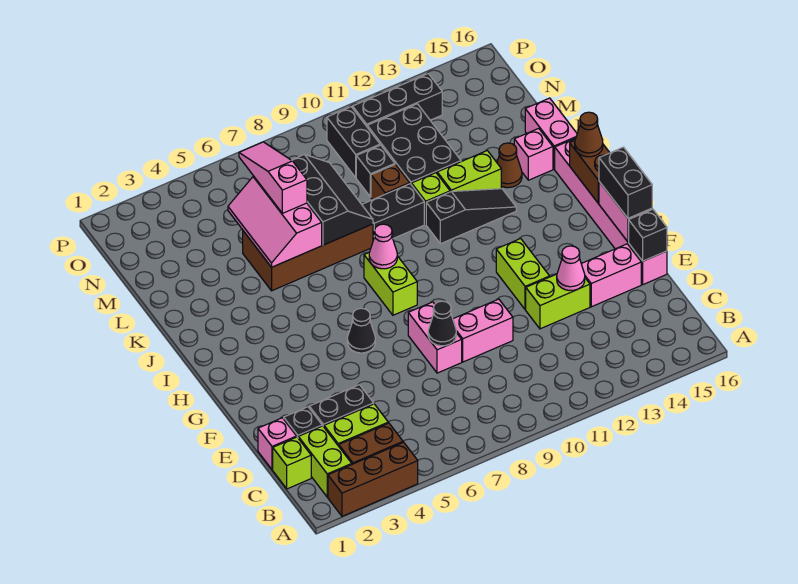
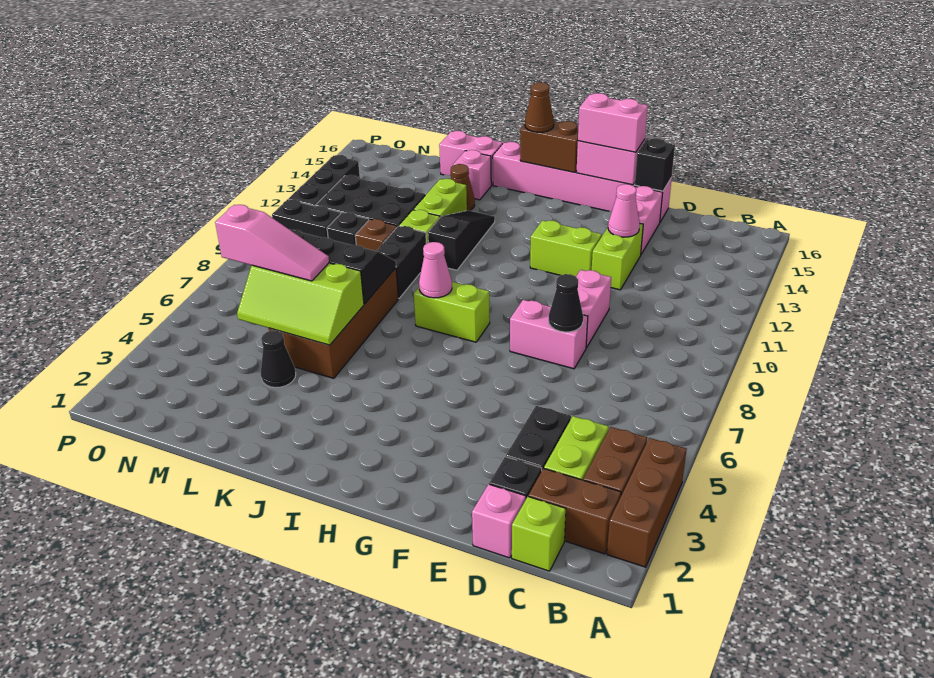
lime brick B2:C2 level 1 -> brown brick B2:C2 level 1
black brick F16:G16 level 3 -> pink brick F16:G16 level 3
black cone G6 level 1 -> black cone L4 level 1
pink slope K5:M6 level 2 top 6 -> lime slope K5:M6 level 2 top 6
pink slope L6:N6 level 3 top L -> pink slope L6:N6 level 3 top N

